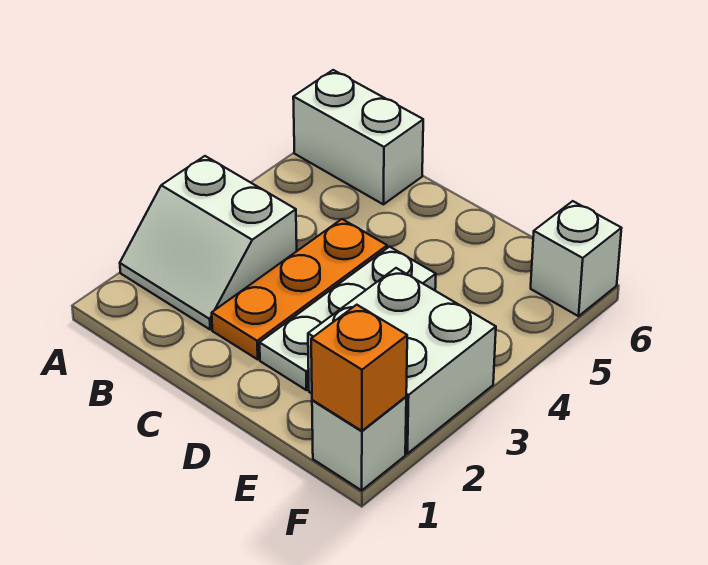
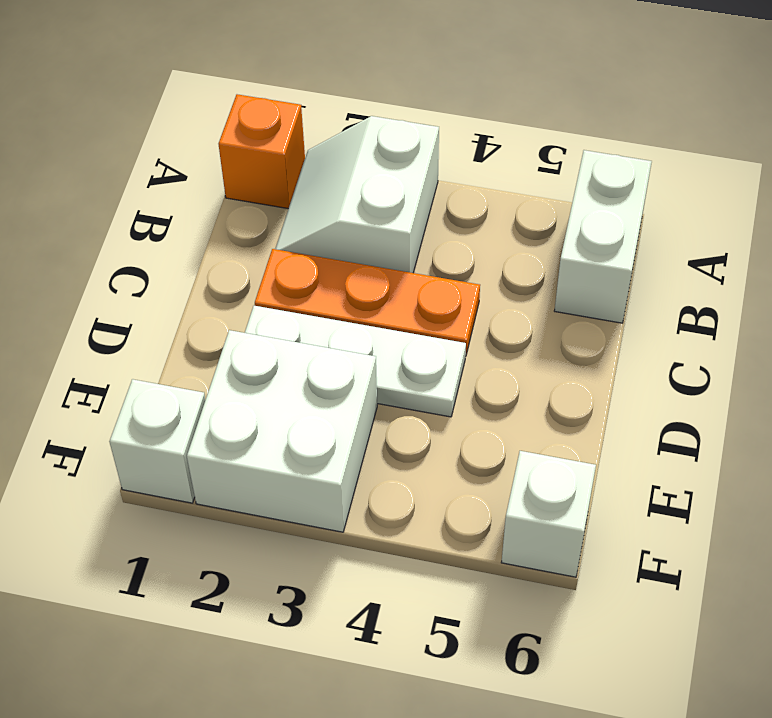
orange brick F1 level 2 -> orange brick A1 level 1

